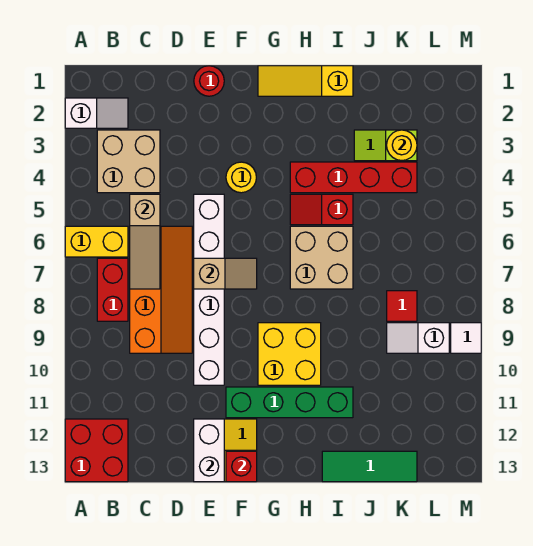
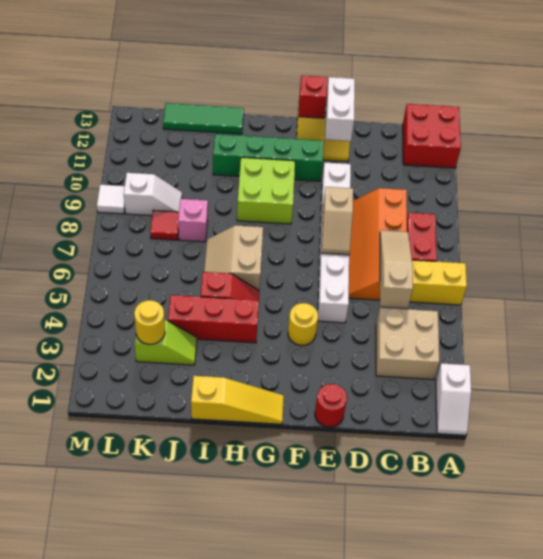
white slope A2:B2 level 1 top A -> white slope A1:A2 level 1 top 2
tan slope E7:F7 level 2 top E -> tan slope E7:E8 level 2 top 8
yellow brick G9:H10 level 1 -> lime brick G9:H10 level 1
red brick H4:K4 level 1 -> red brick H4:J4 level 1
tan brick H6:I7 level 1 -> tan slope H6:I7 level 1 top H
none -> pink brick J8 level 1

